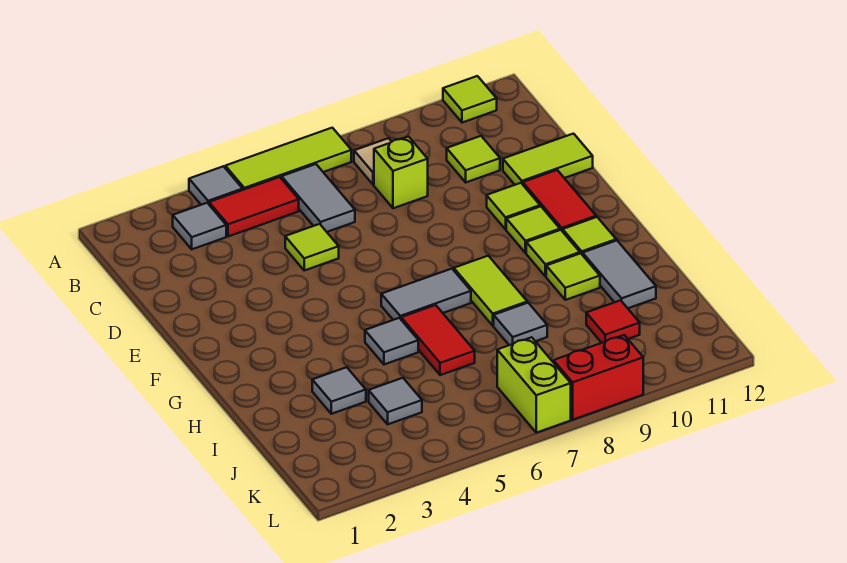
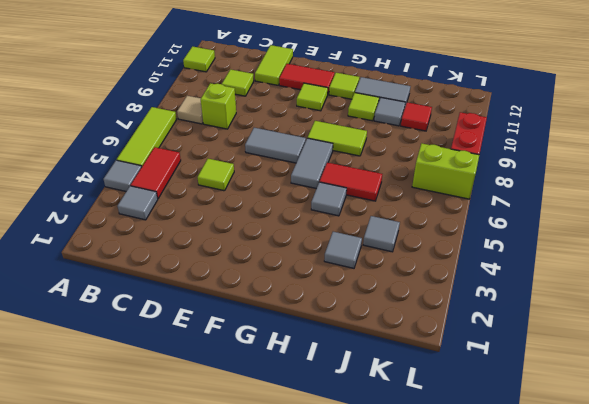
grey tile B6:C6 level 1 -> grey tile E7:F7 level 1
lime tile E10 level 1 -> none
lime tile G10 level 1 -> none
grey tile I8 level 1 -> grey tile I10 level 1

